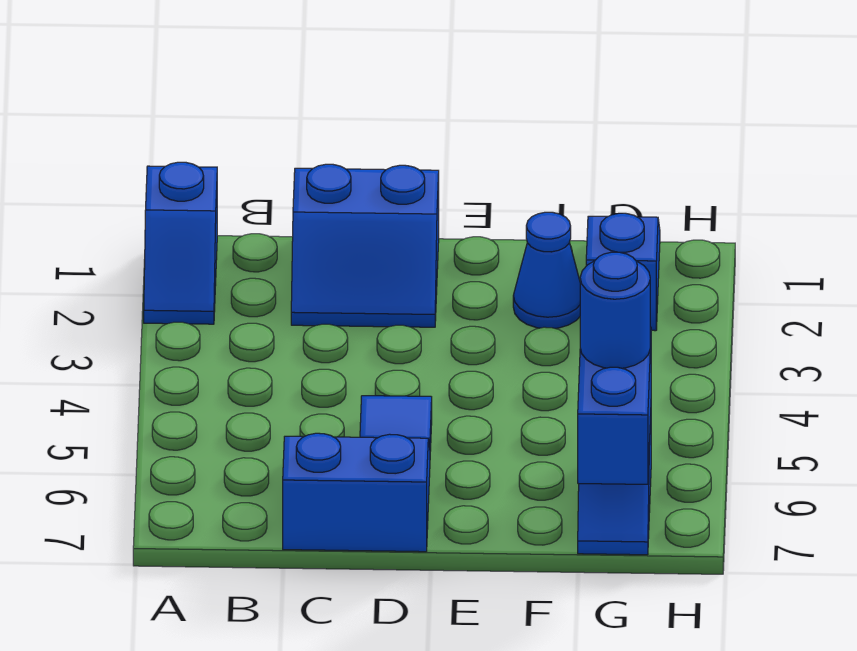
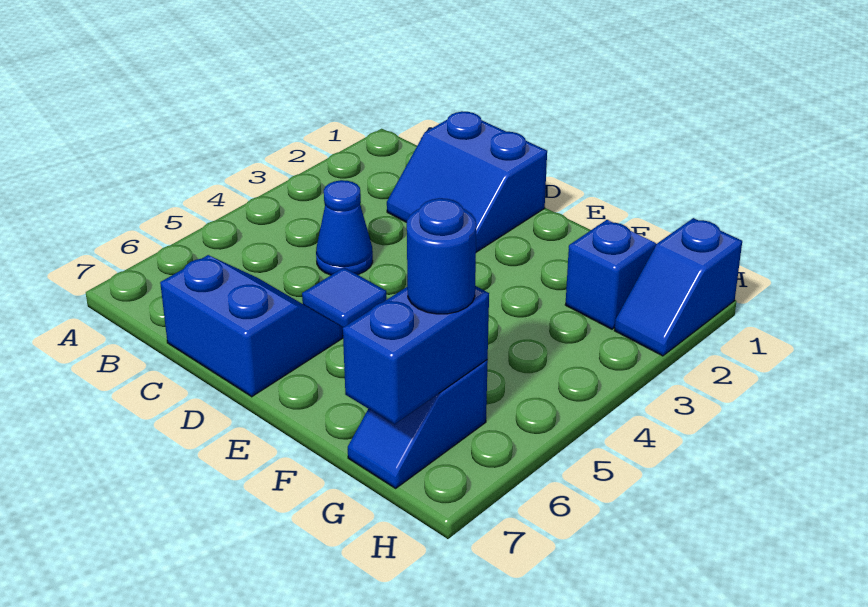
blue slope A1:A2 level 1 top 1 -> blue slope H1:H2 level 1 top 1
blue cone F2 level 1 -> blue cone C4 level 1

